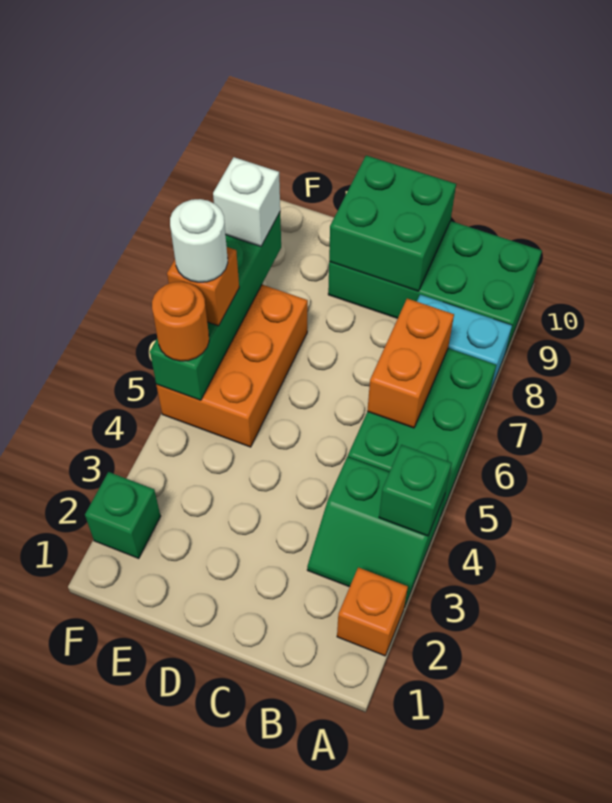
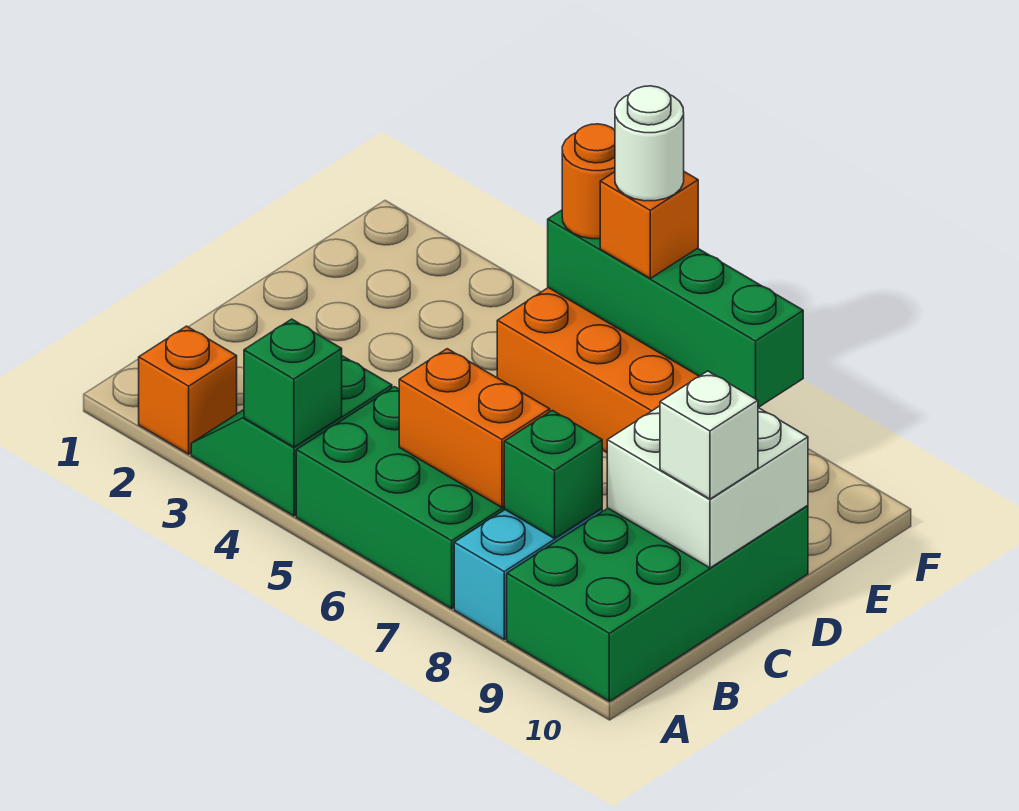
green brick C9:D10 level 2 -> white brick C9:D10 level 2
green brick F2 level 1 -> green brick B8 level 2
white brick F8 level 3 -> white brick C10 level 3

